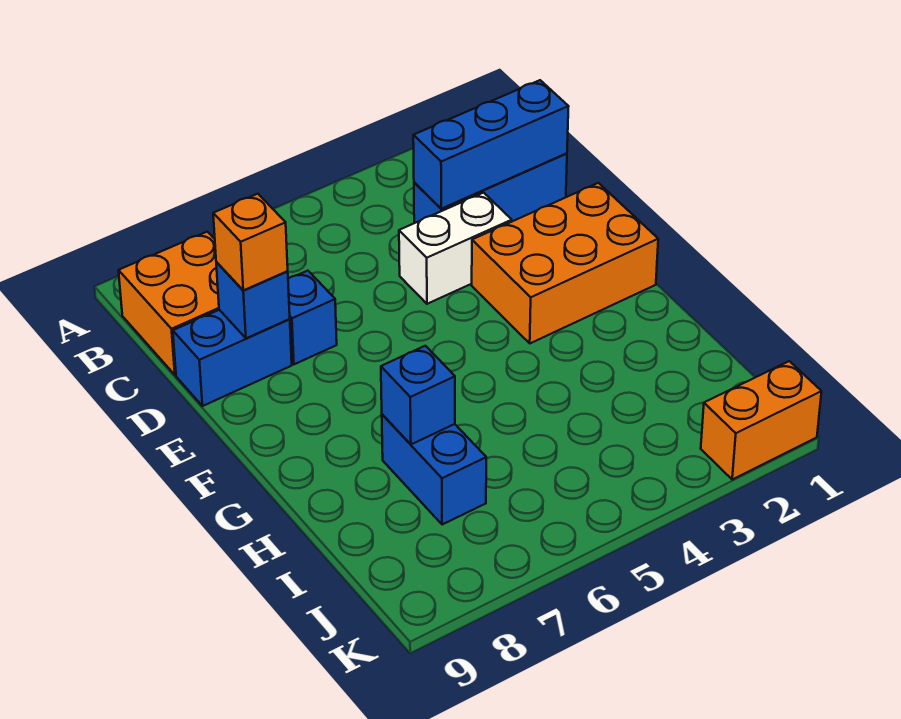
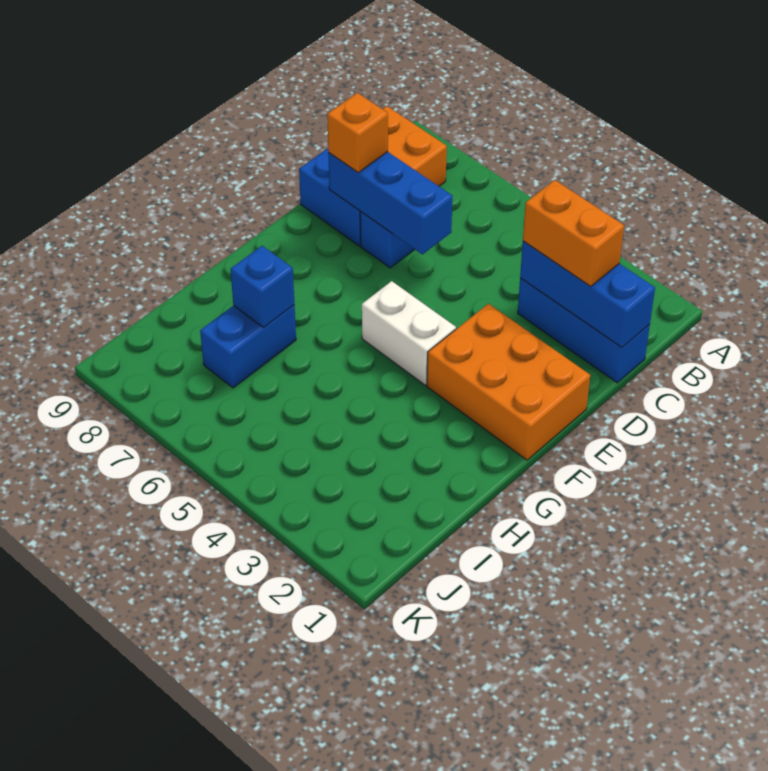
white brick D3:D4 level 1 -> white brick F4:F5 level 1
blue brick D8 level 2 -> blue brick D6:D8 level 2
orange brick K1:K2 level 1 -> orange brick C2:C3 level 3

